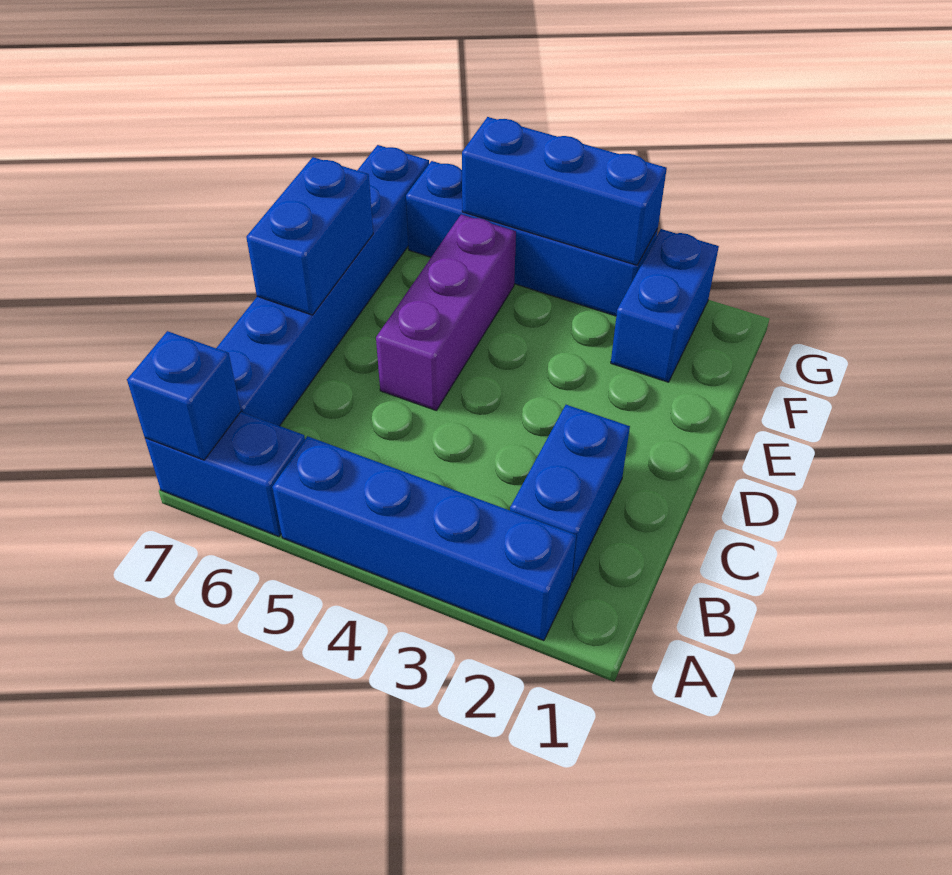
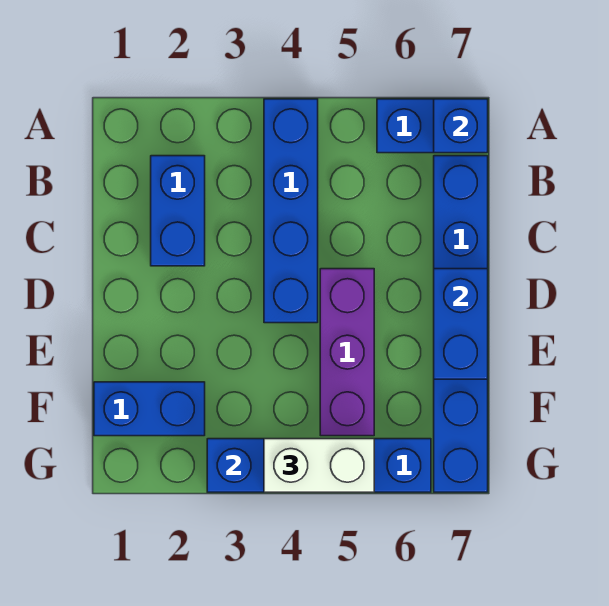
blue brick A2:A5 level 1 -> blue brick A4:D4 level 1
blue brick F2:G2 level 1 -> blue brick F1:F2 level 1
none -> white brick G4:G5 level 3

